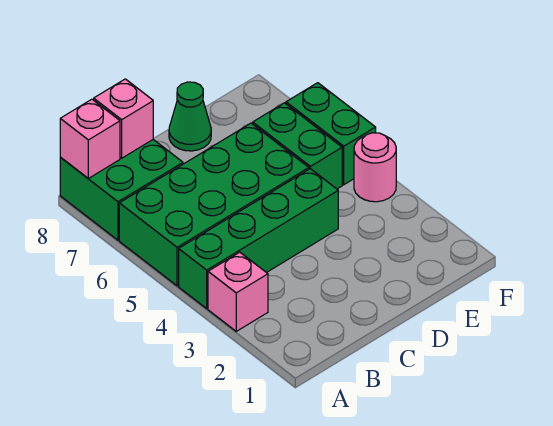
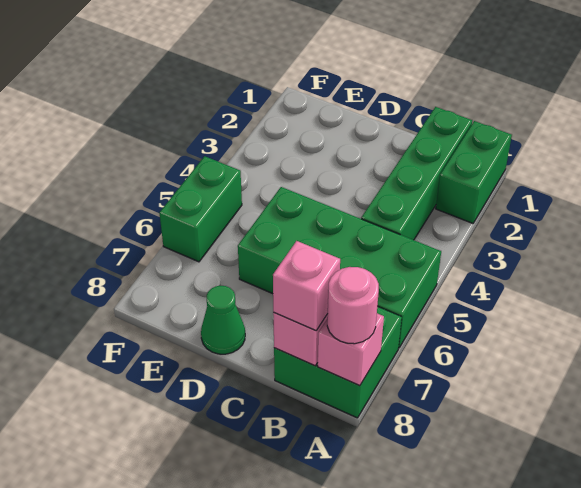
pink brick A3 level 1 -> pink brick B8 level 3
green brick A4:D4 level 1 -> green brick B1:B4 level 1
green brick E5:E6 level 1 -> green brick A1:A2 level 1
pink round brick F4 level 1 -> pink round brick A8 level 3

